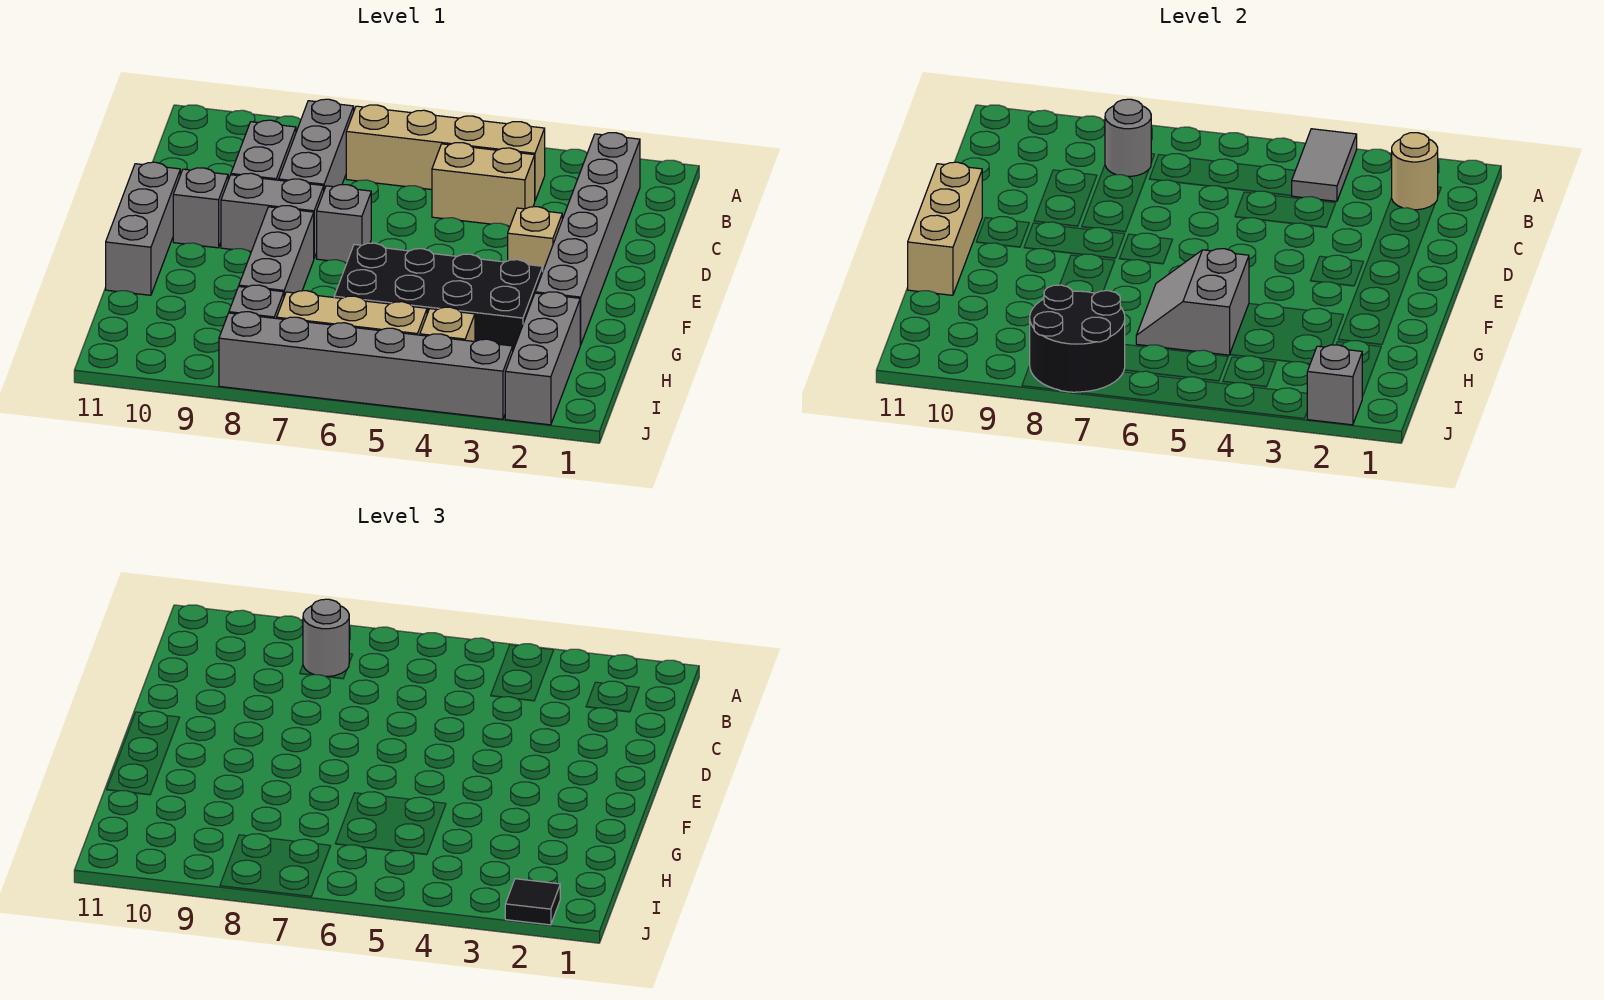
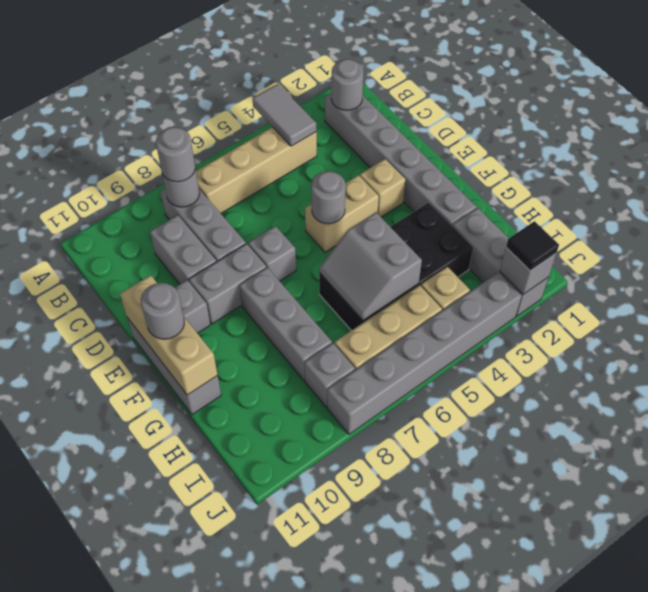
tan round brick B2 level 2 -> grey round brick B2 level 2
tan brick C4:C5 level 1 -> tan brick E4:E5 level 1
none -> grey round brick E5 level 2
none -> grey round brick F11 level 3
black round brick I7:J8 level 2 -> none

